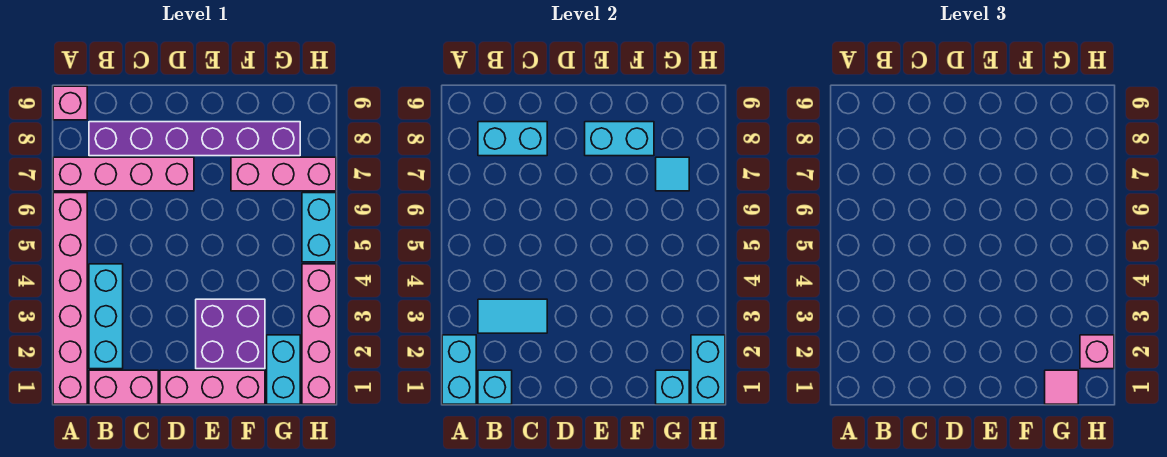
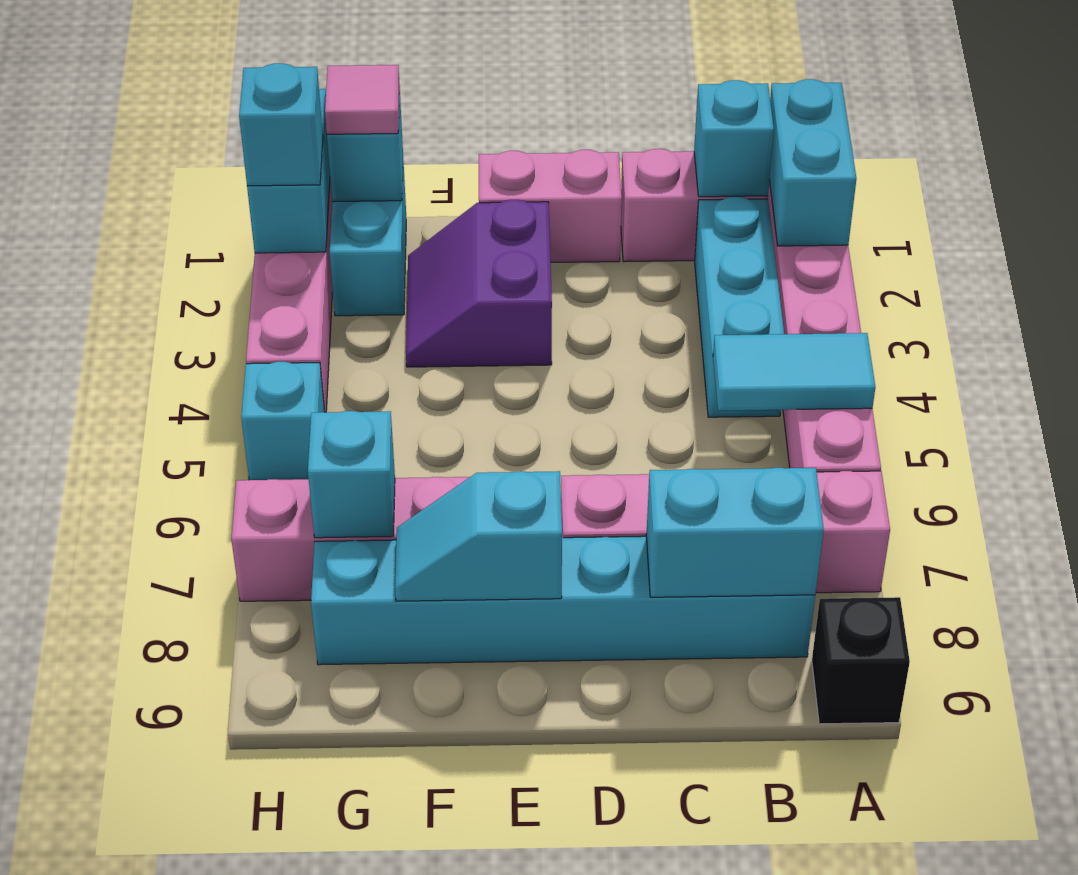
pink brick A9 level 1 -> black brick A9 level 1
cyan tile B3:C3 level 2 -> cyan tile A5:B5 level 2
purple brick B8:G8 level 1 -> cyan brick B8:G8 level 1
pink brick D1:F1 level 1 -> pink brick D1:E1 level 1
purple brick E2:F3 level 1 -> purple slope E2:F3 level 1 top E
cyan brick E8:F8 level 2 -> cyan slope E8:F8 level 2 top E
cyan tile G7 level 2 -> cyan brick G7 level 2
pink brick H2 level 3 -> cyan brick H2 level 3
cyan brick H5:H6 level 1 -> cyan brick H5 level 1

